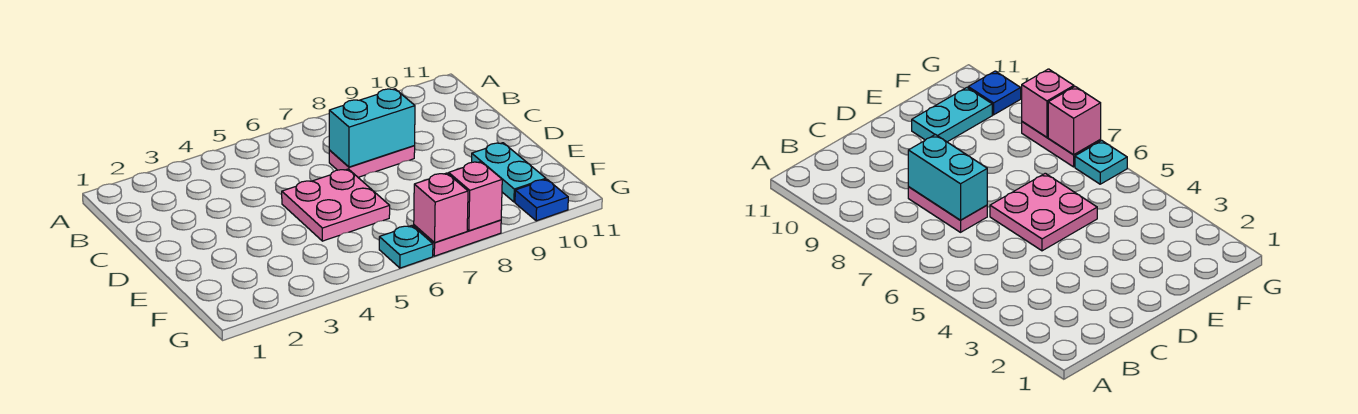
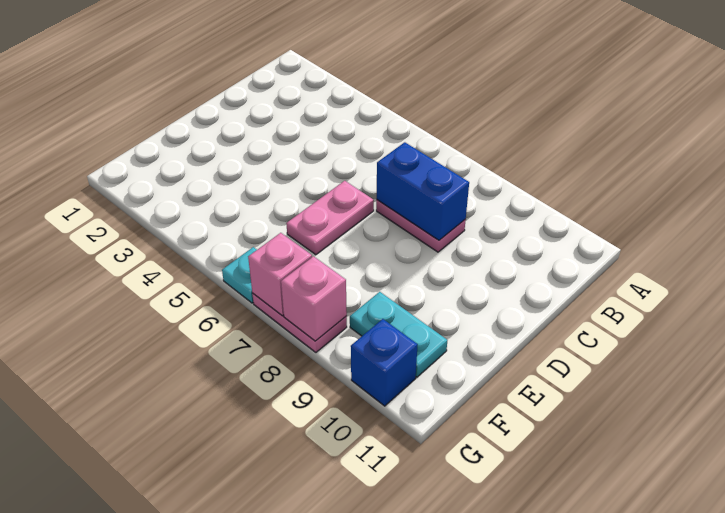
cyan brick C7:C8 level 2 -> blue brick C7:C8 level 2
pink plate D5:E6 level 1 -> pink plate D6:E6 level 1
cyan plate E10:F10 level 1 -> cyan plate F9:F10 level 1
blue plate G10 level 1 -> blue brick G10 level 1

